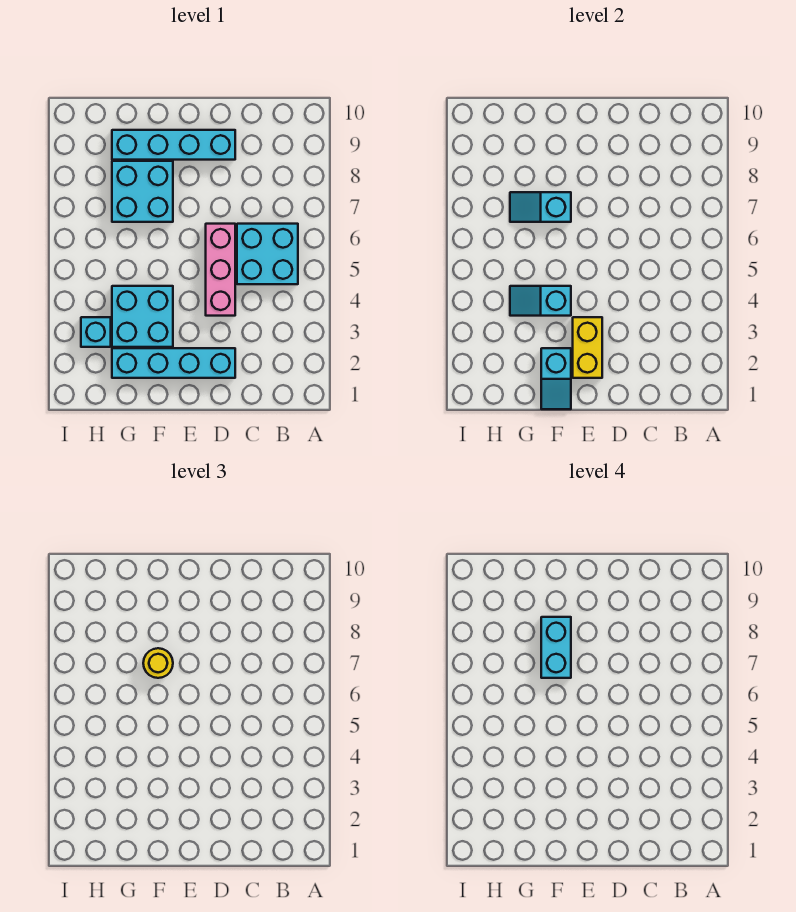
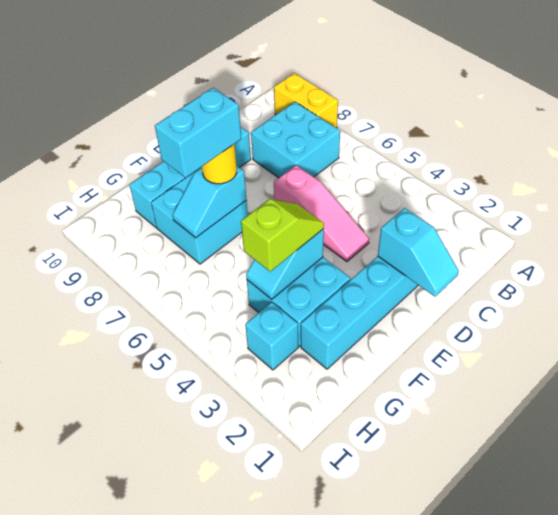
cyan brick B5:C6 level 1 -> cyan brick B7:C8 level 1
pink brick D4:D6 level 1 -> pink slope D4:D6 level 1 top 6
yellow brick E2:E3 level 2 -> yellow brick A8:A9 level 1
cyan slope F1:F2 level 2 top 2 -> cyan slope D1:D2 level 2 top 2
none -> lime slope F4:G4 level 3 top G
cyan brick F7:F8 level 4 -> cyan brick F7:G7 level 4

